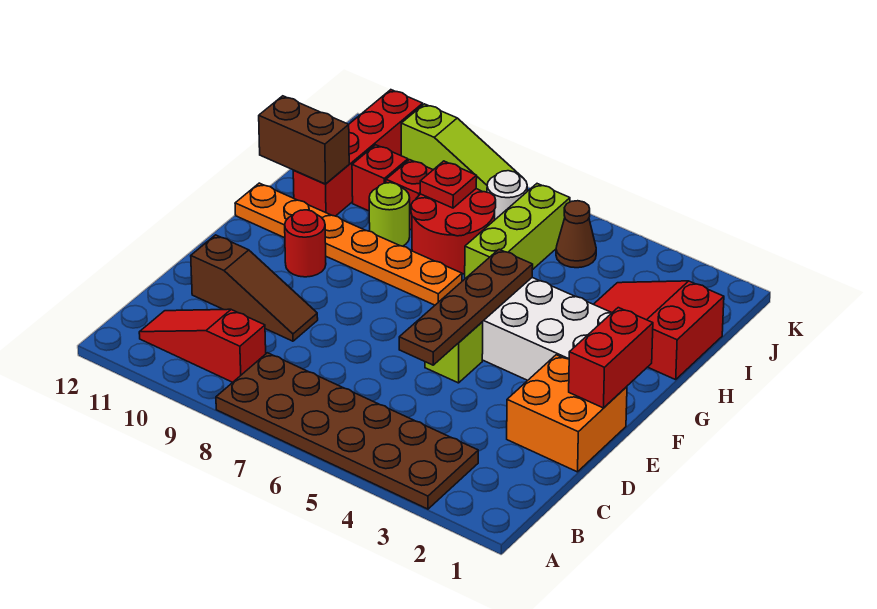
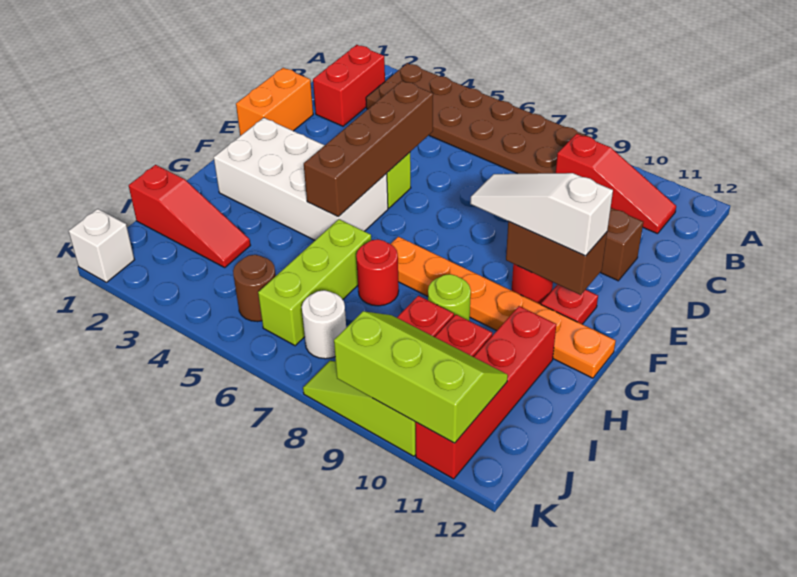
orange brick D1:E2 level 1 -> orange brick D1:E1 level 1
brown plate D5:G5 level 2 -> brown brick D5:G5 level 2
red brick E1:F1 level 2 -> red brick B2:C2 level 1
none -> white slope F9:F11 level 3 top 11
red slope H1:I3 level 1 top 1 -> red slope I1:I3 level 1 top 1
red round brick H7:I8 level 1 -> red round brick H7 level 1
brown brick H11:H12 level 2 -> brown brick F10:F11 level 2
red plate I8 level 2 -> red plate F11 level 1
brown cone J5 level 1 -> brown round brick J5 level 1
none -> lime slope J9:K11 level 2 top K
none -> white brick K1 level 1

